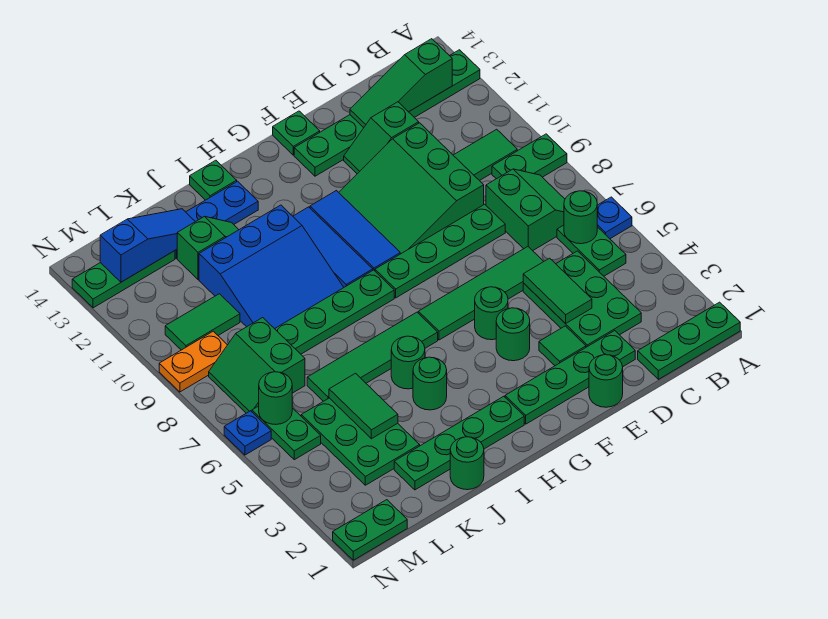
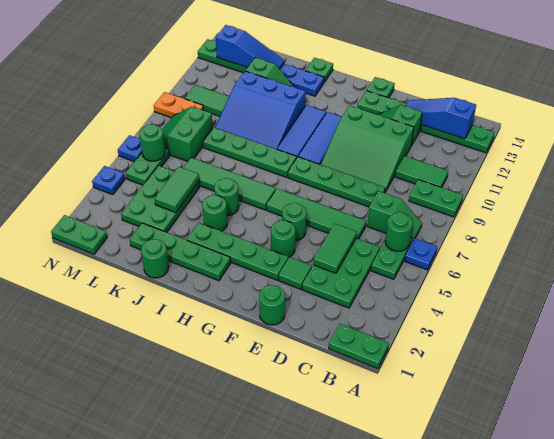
green plate A1:C1 level 1 -> green plate A1:B1 level 1
green slope B7:C8 level 1 top C -> green slope B7:C7 level 1 top C
green slope B13:D13 level 2 top B -> blue slope B13:D13 level 2 top B
green plate D2:G2 level 1 -> green plate F3:I3 level 1
green slope D9:F11 level 1 top D -> green slope D9:F11 level 1 top 11
none -> blue plate N4 level 1

